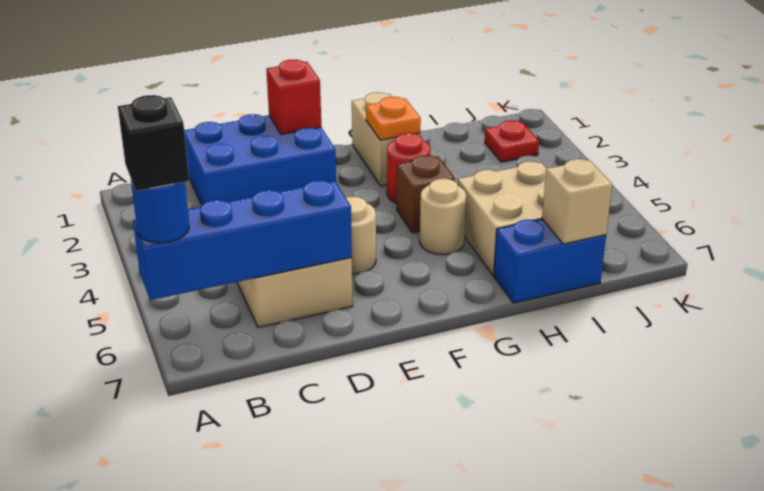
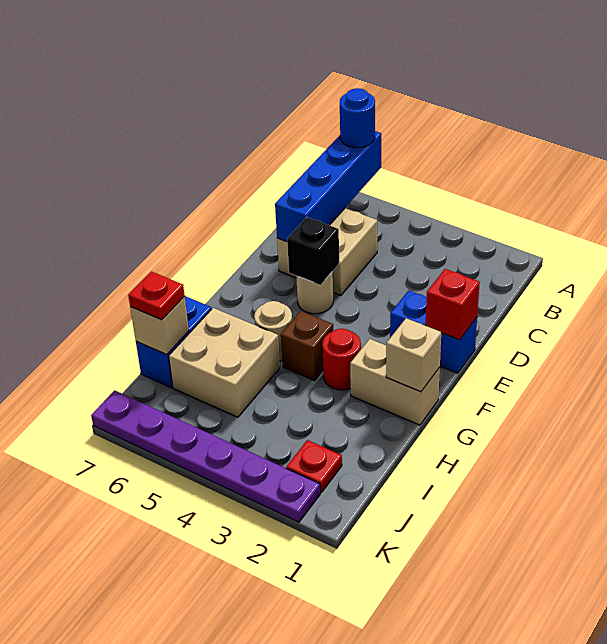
black brick A6 level 4 -> black brick E5 level 2
blue brick C1:E2 level 1 -> blue brick E1:E2 level 1
none -> tan brick G1 level 2
orange plate G2 level 2 -> none
none -> red plate I7 level 3
none -> purple plate K2:K7 level 1

